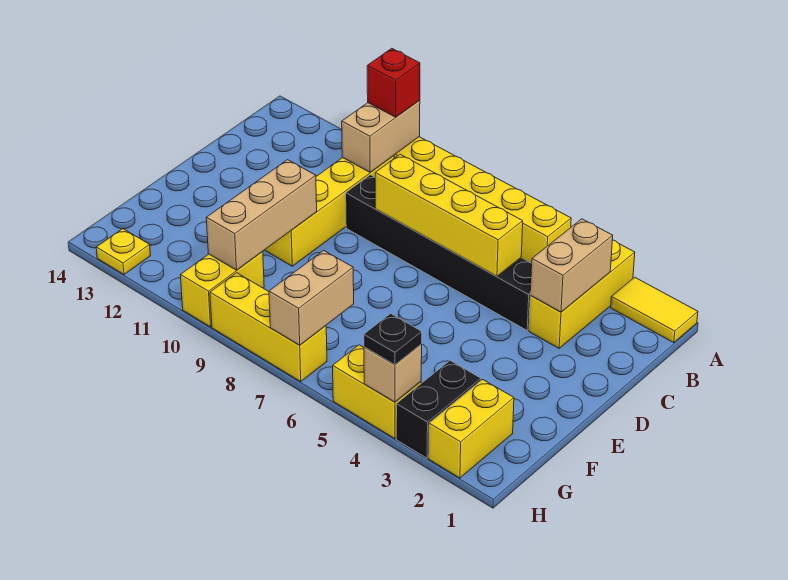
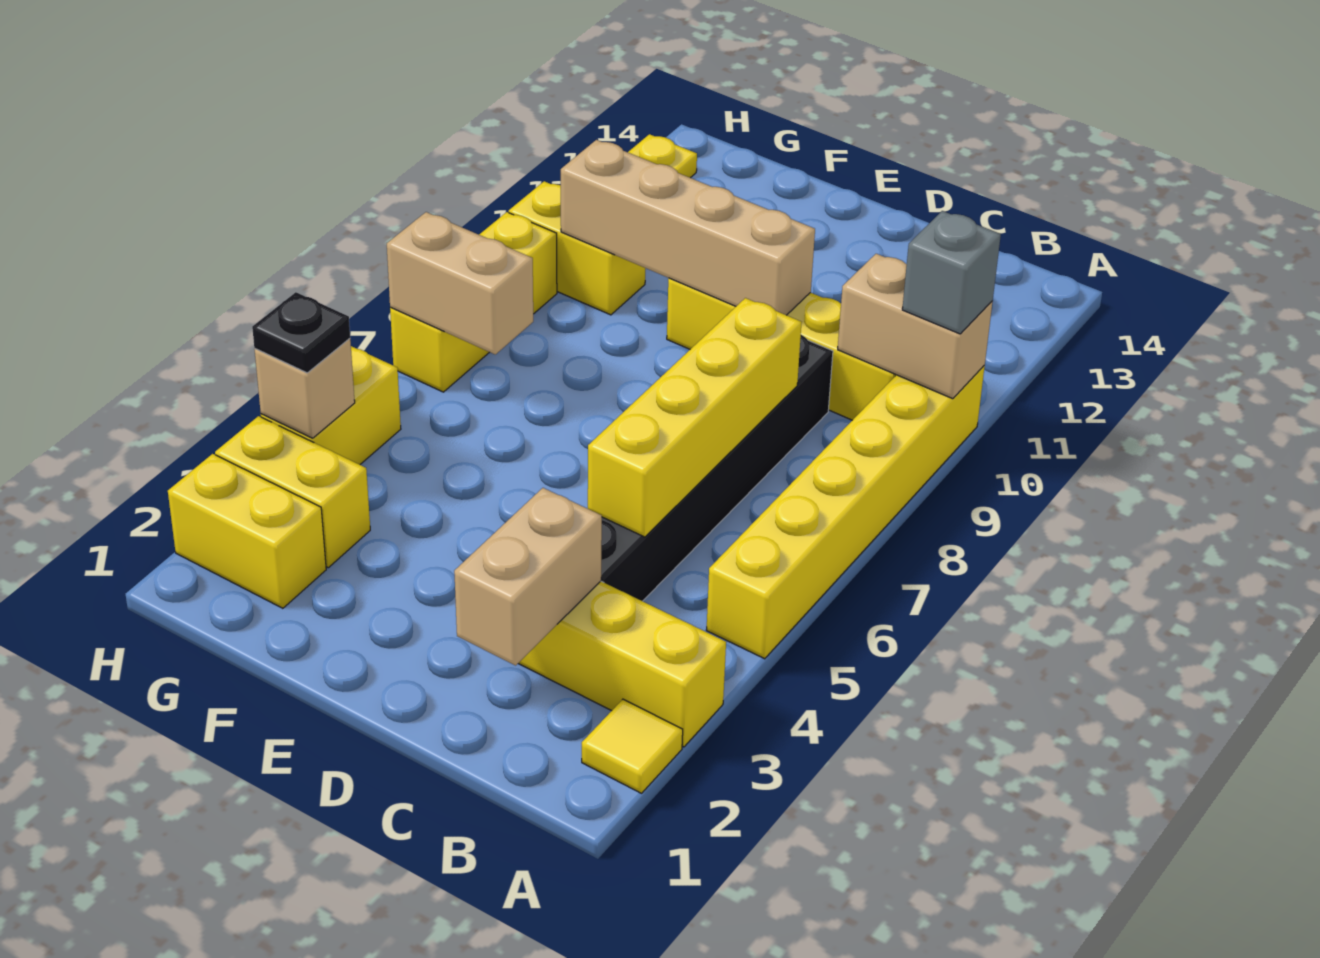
yellow tile A1:A2 level 1 -> yellow tile A2 level 1
red brick A10 level 3 -> grey brick A10 level 3
tan brick B3:C3 level 2 -> tan brick C2:C3 level 2
tan brick E10:G10 level 2 -> tan brick D10:G10 level 2
black brick G3:H3 level 1 -> yellow brick G3:H3 level 1

